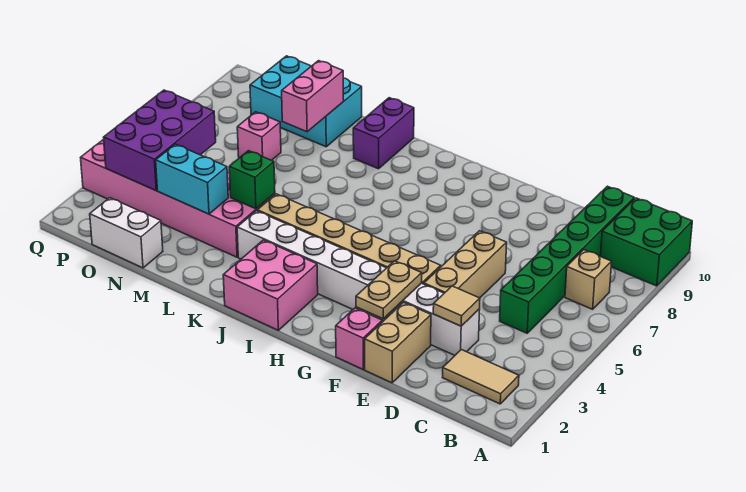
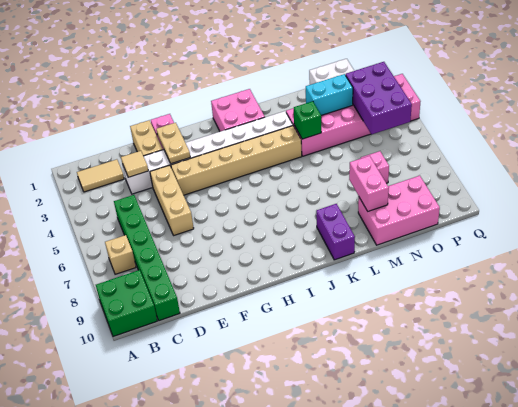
cyan brick M9:O10 level 1 -> pink brick M9:O10 level 1

